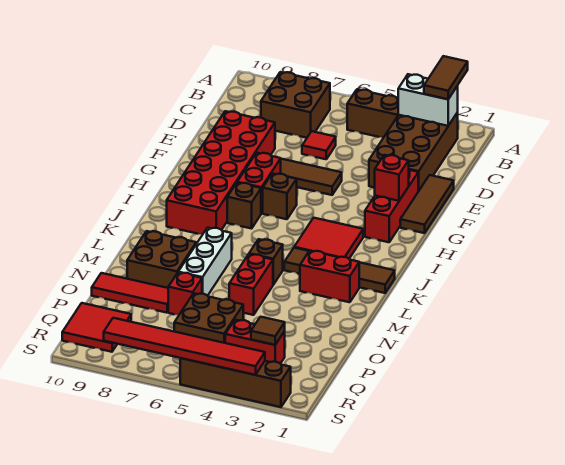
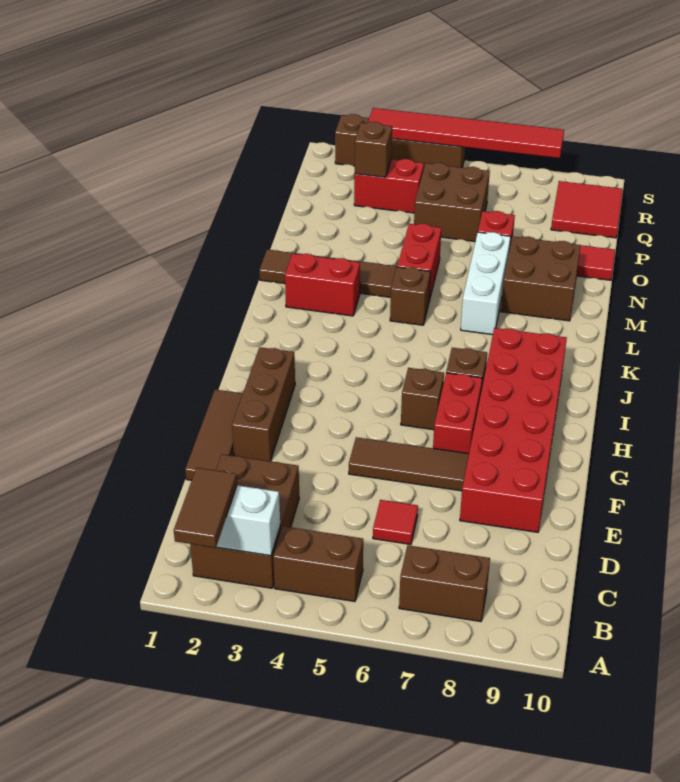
brown brick B2:E3 level 1 -> brown brick B2:D3 level 1
brown brick B7:C8 level 1 -> brown brick B7:B8 level 1
red brick F2:H2 level 1 -> brown brick F2:H2 level 1
red brick G2 level 2 -> none
red tile I3:J4 level 1 -> none
brown tile K1:K4 level 1 -> brown tile M1:M4 level 1
brown tile Q3 level 2 -> brown brick Q3 level 2

